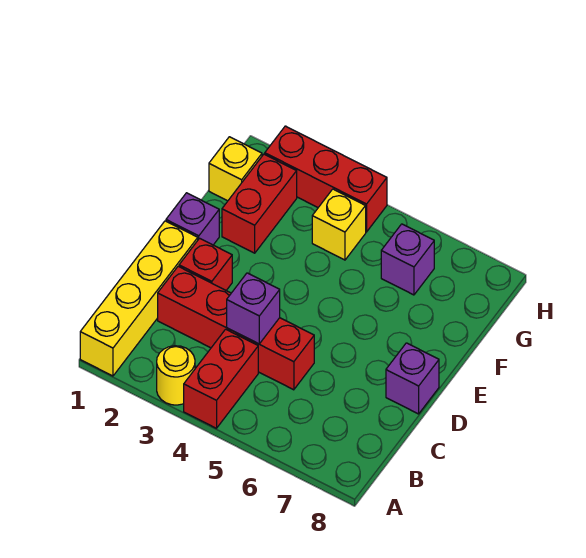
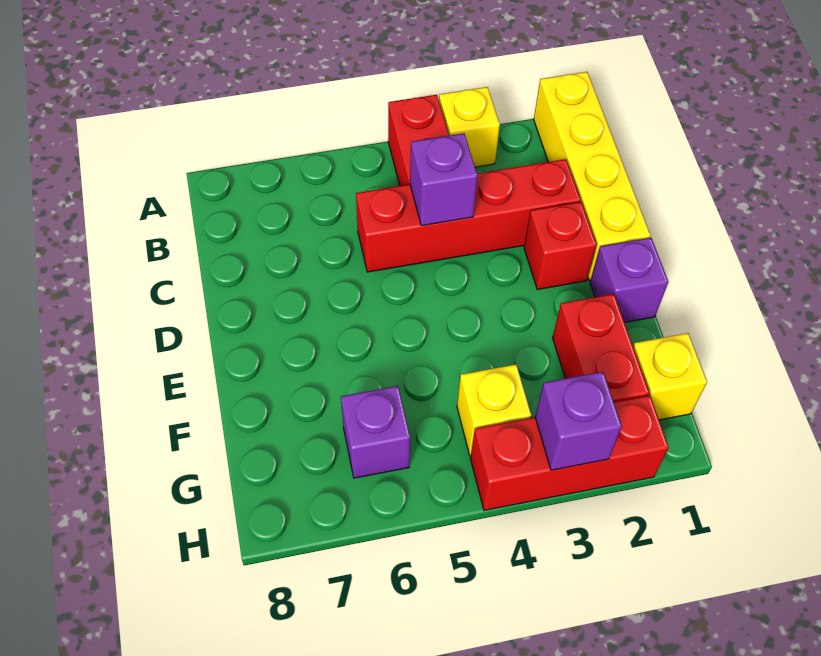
yellow round brick A3 level 1 -> yellow brick A3 level 1
purple brick D8 level 1 -> purple brick H3 level 2

